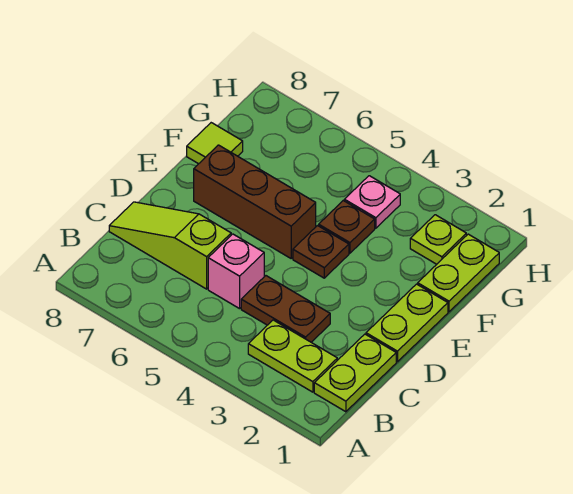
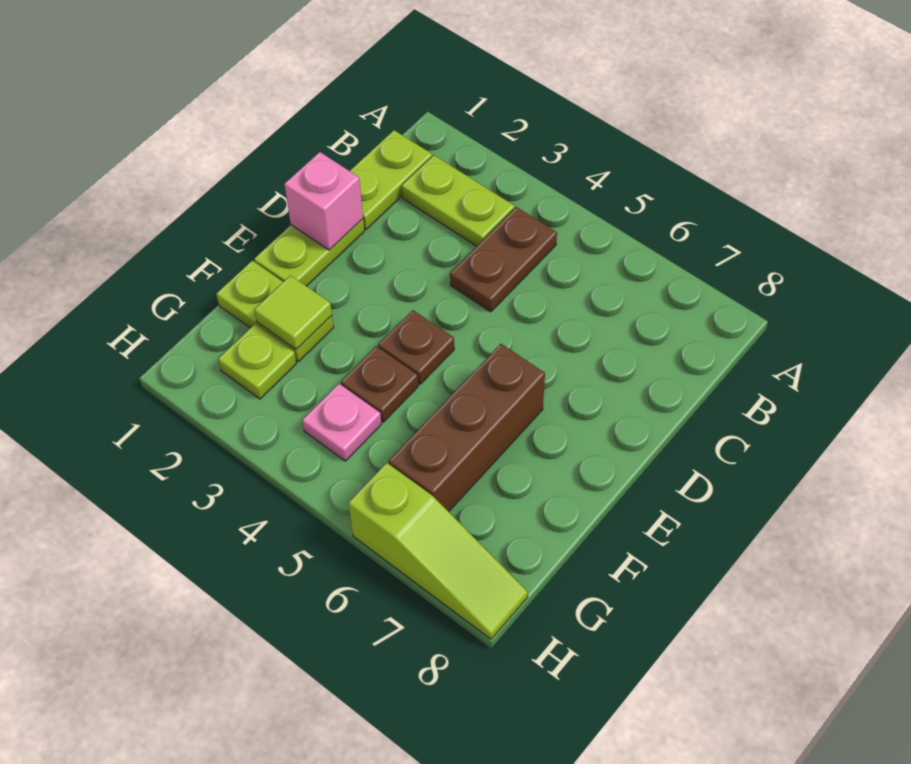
brown plate C3:C4 level 1 -> brown plate B4:C4 level 1
pink brick C5 level 1 -> pink brick D1 level 2
lime slope C6:C8 level 1 top 6 -> lime slope H6:H8 level 1 top 6
brown brick E5:E7 level 1 -> brown brick E6:G6 level 1
lime plate F1:G1 level 1 -> lime plate F1:F2 level 1
lime tile F8 level 1 -> lime tile F2 level 2

